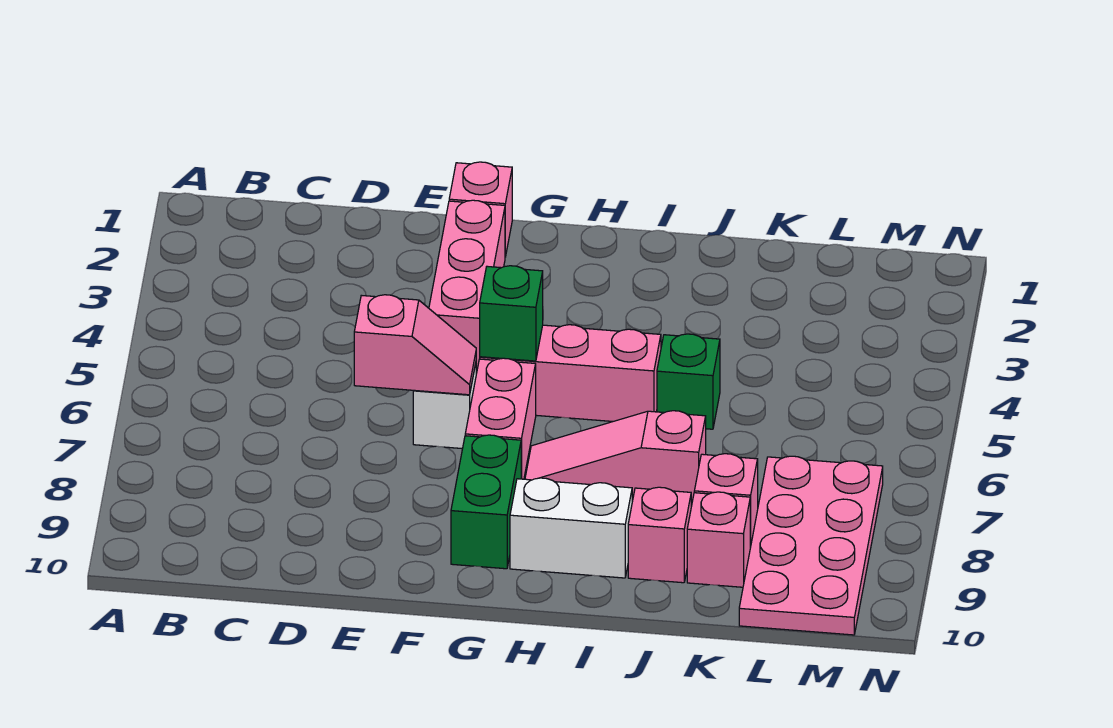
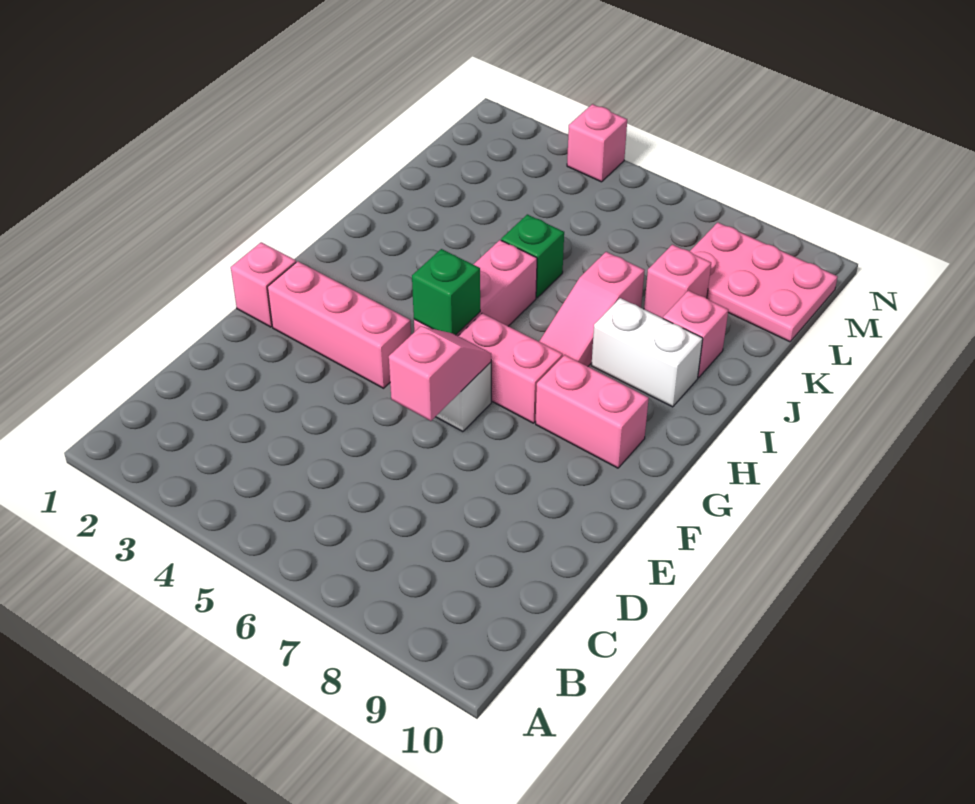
green brick G8:G9 level 1 -> pink brick G8:G9 level 1
white brick H9:I9 level 1 -> white brick I8:I9 level 1
pink brick K9 level 1 -> pink brick N4 level 1
pink plate L7:M10 level 1 -> pink plate L8:M10 level 1

